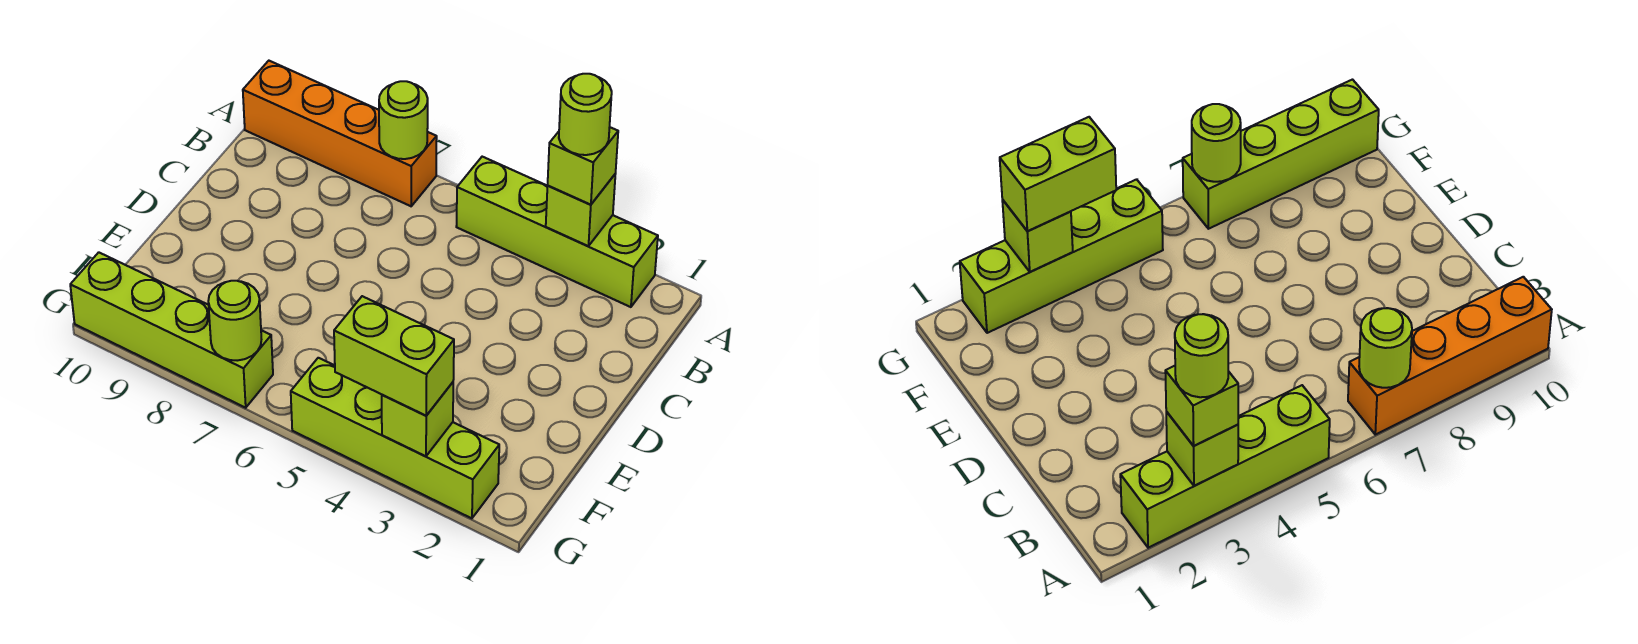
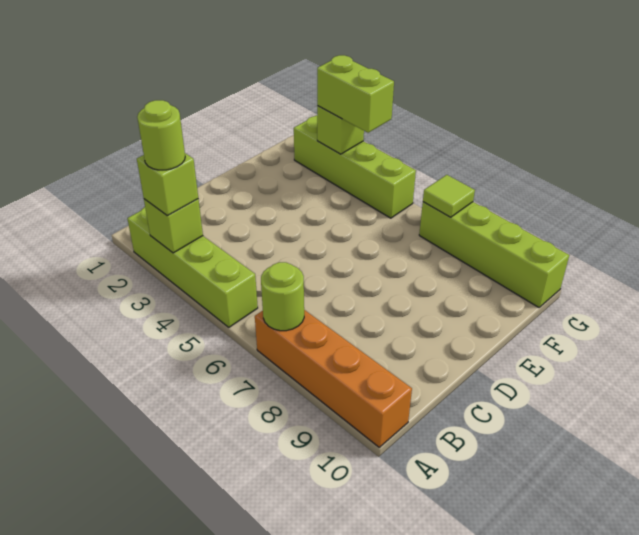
lime round brick G7 level 2 -> lime tile G7 level 2

